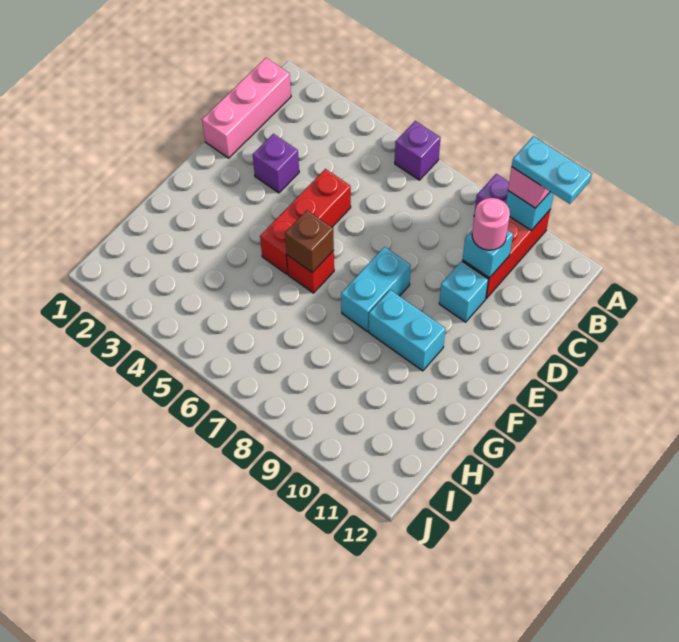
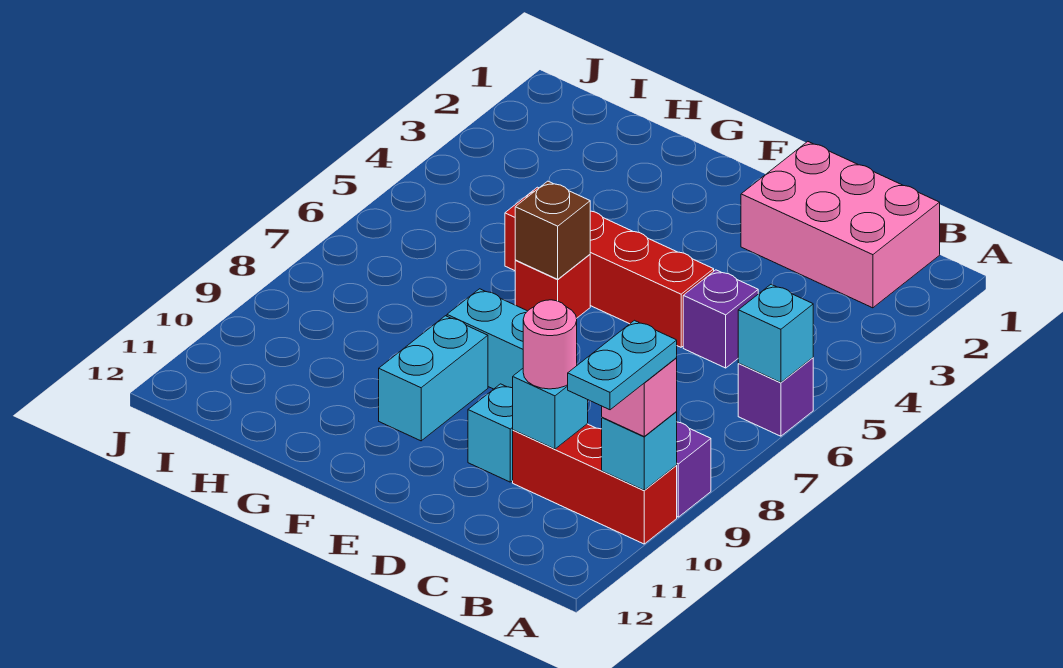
none -> cyan brick A6 level 2
pink brick B1:D1 level 1 -> pink brick B1:D2 level 1
purple brick D3 level 1 -> purple brick C5 level 1
red brick D5:F5 level 1 -> red brick D5:G5 level 1

